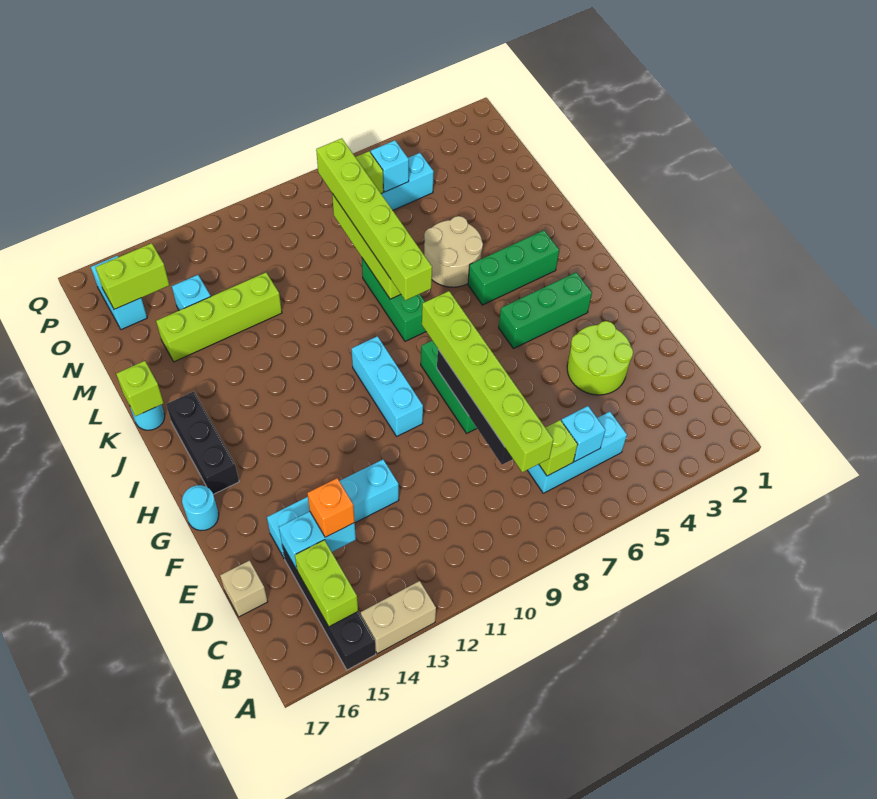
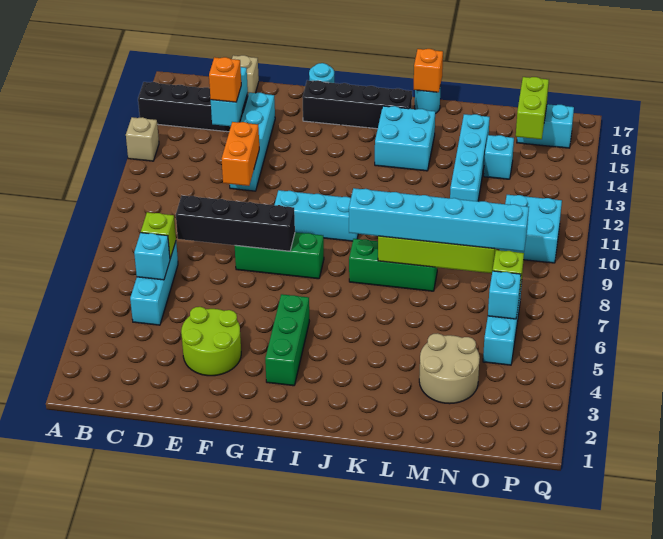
tan brick A13:A14 level 1 -> tan brick A13 level 1
lime brick B15:C15 level 2 -> none
lime brick C8:H8 level 3 -> none
none -> orange brick E11:E12 level 2
black brick H16:J16 level 1 -> black brick G16:J16 level 1
green brick J3:J5 level 1 -> none
lime brick J8:O8 level 3 -> cyan brick J8:O8 level 3
none -> cyan brick J14:K15 level 1
tan round brick K5:L6 level 1 -> tan round brick M3:N4 level 1
lime brick K17 level 2 -> orange brick K17 level 2
lime brick M12:M15 level 1 -> cyan brick M12:M15 level 1
none -> cyan brick O10:P11 level 1

